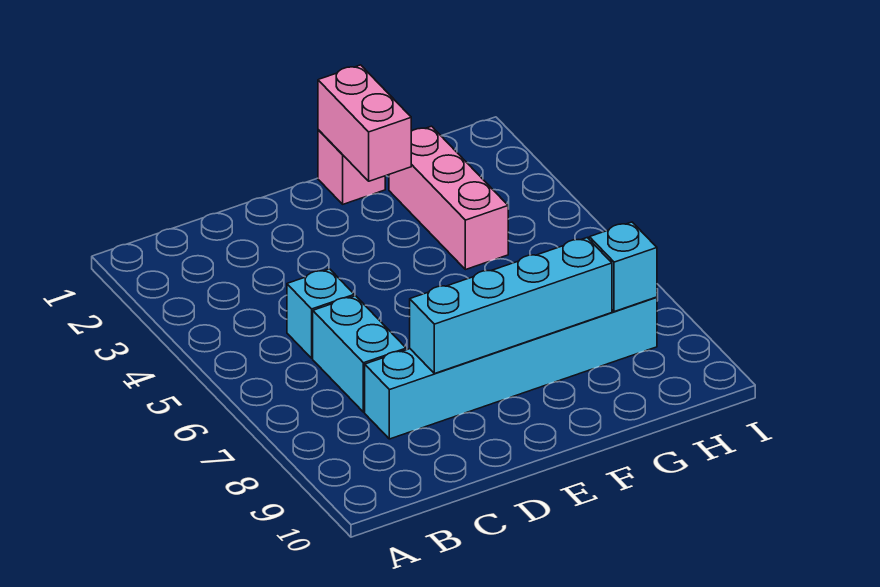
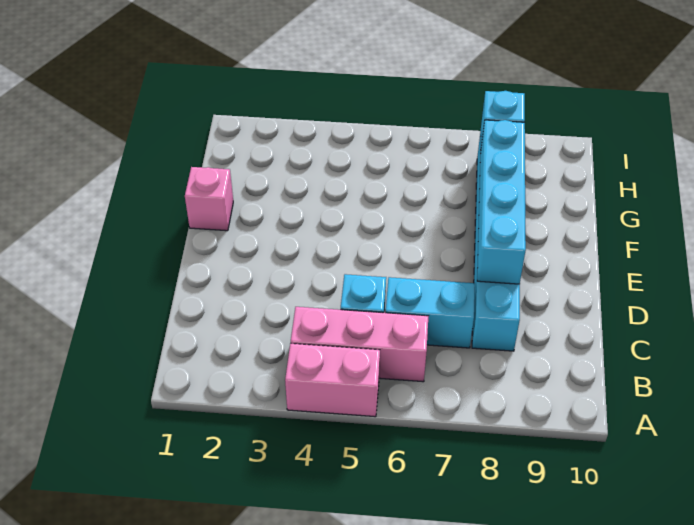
pink brick F1:F2 level 2 -> pink brick A4:A5 level 1
pink brick G2:G4 level 1 -> pink brick B4:B6 level 1

